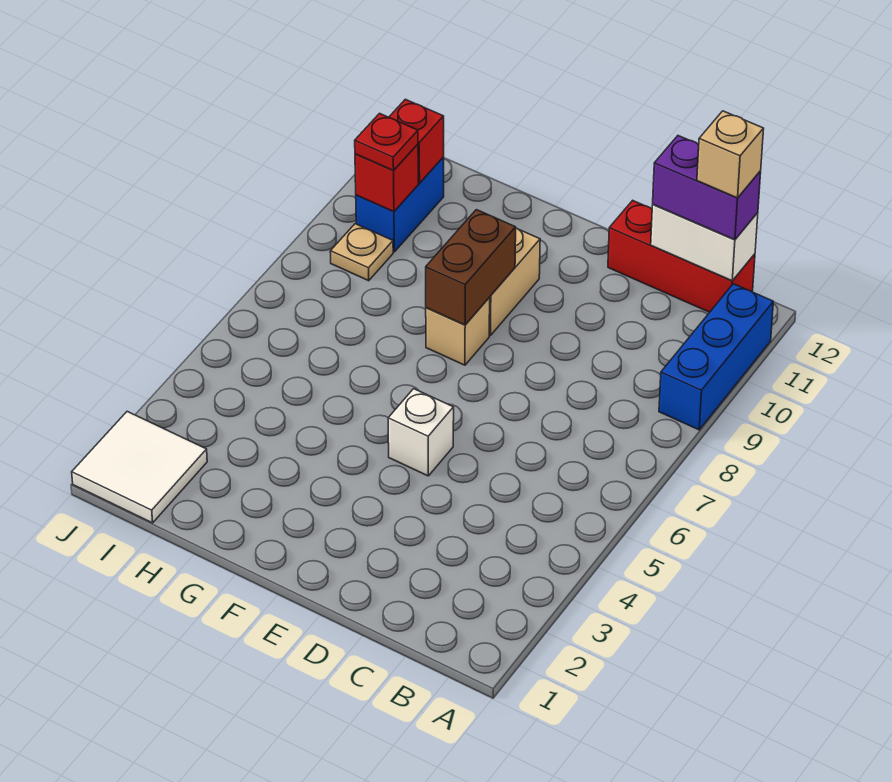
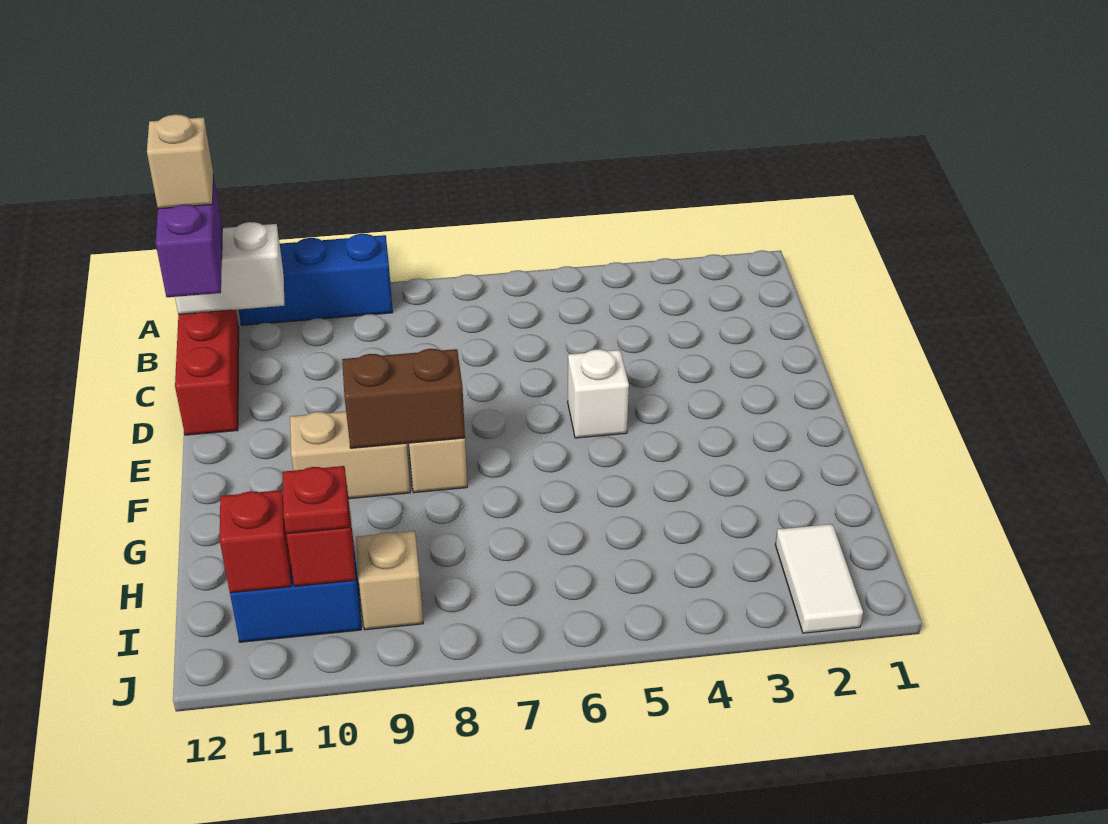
white brick B12:C12 level 2 -> white brick B11:B12 level 2
white tile I1:J2 level 1 -> white tile I2:J2 level 1
tan plate I9 level 1 -> tan brick I9 level 1

